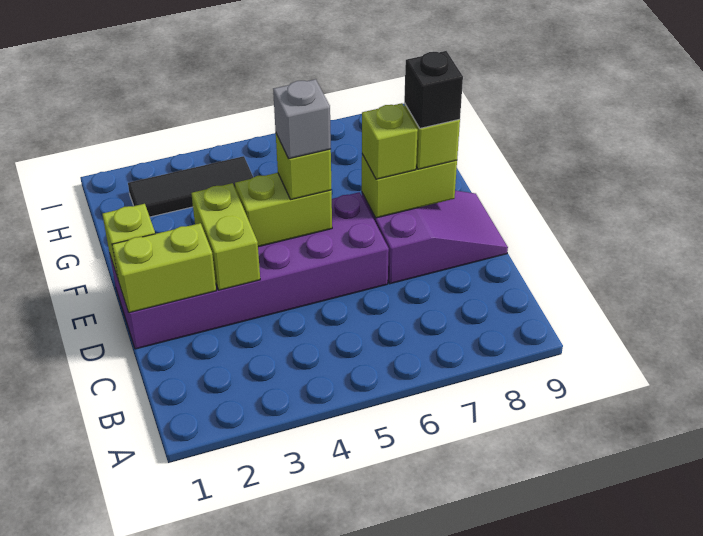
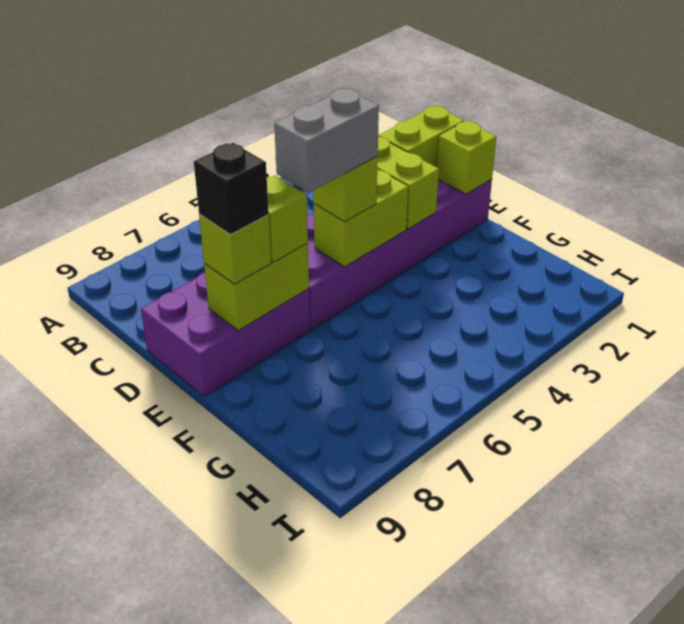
purple slope D7:E9 level 1 top 7 -> purple brick D7:E9 level 1
grey brick E5 level 4 -> grey brick E5:E6 level 4
black tile H2:H4 level 1 -> none

